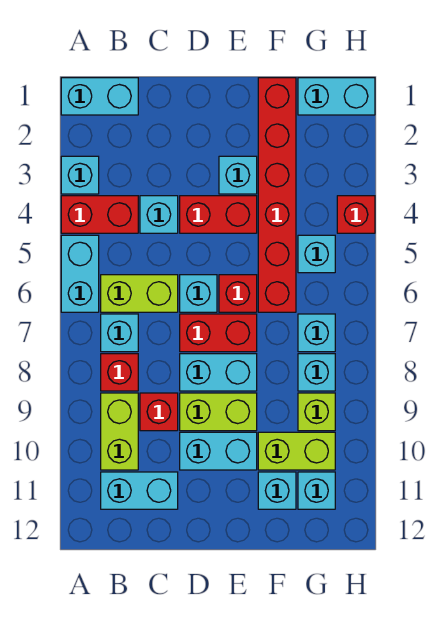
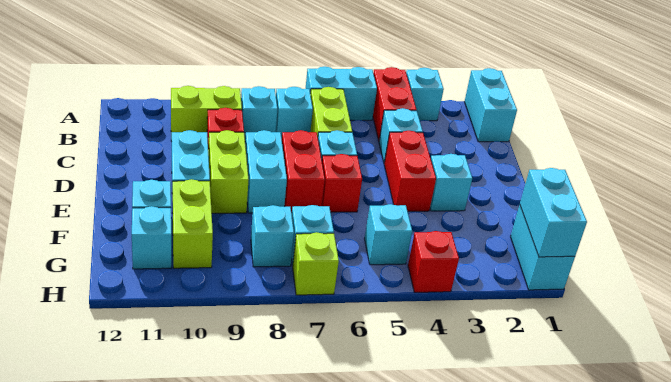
red brick B8 level 1 -> cyan brick B8 level 1
cyan brick B11:C11 level 1 -> cyan brick G1:H1 level 2
red brick F1:F6 level 1 -> none
lime brick G9 level 1 -> lime brick H7 level 1

